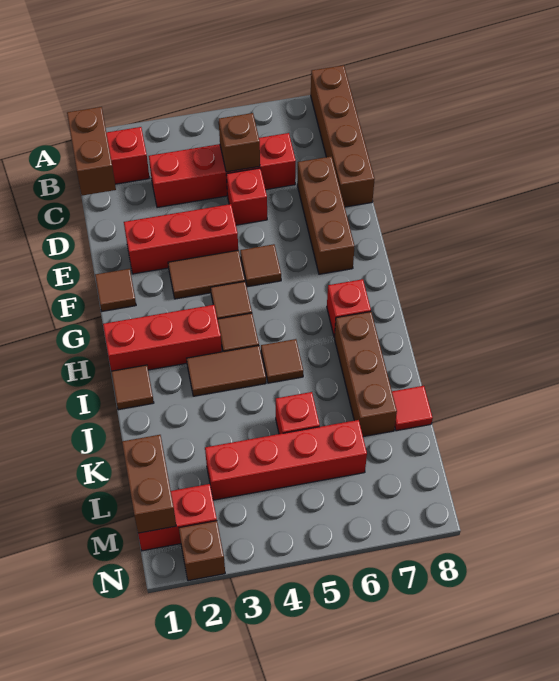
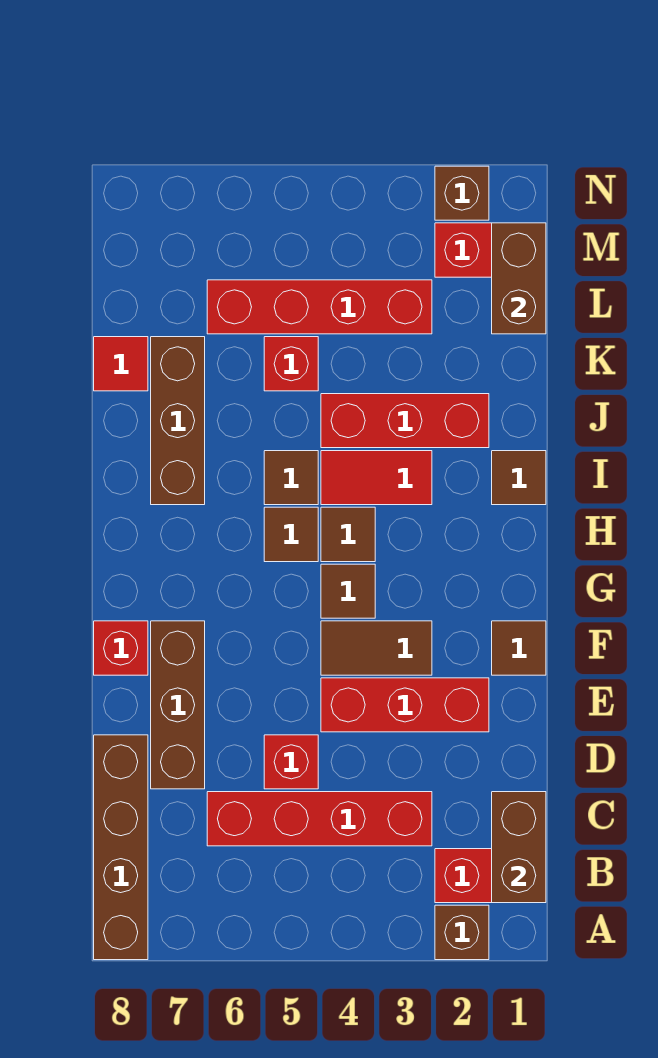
brown brick C5 level 2 -> brown brick A2 level 1
brown tile F5 level 1 -> brown tile H5 level 1
red brick H1:H3 level 1 -> red brick J2:J4 level 1
red brick H7 level 1 -> red brick F8 level 1
brown tile I3:I4 level 1 -> red tile I3:I4 level 1

